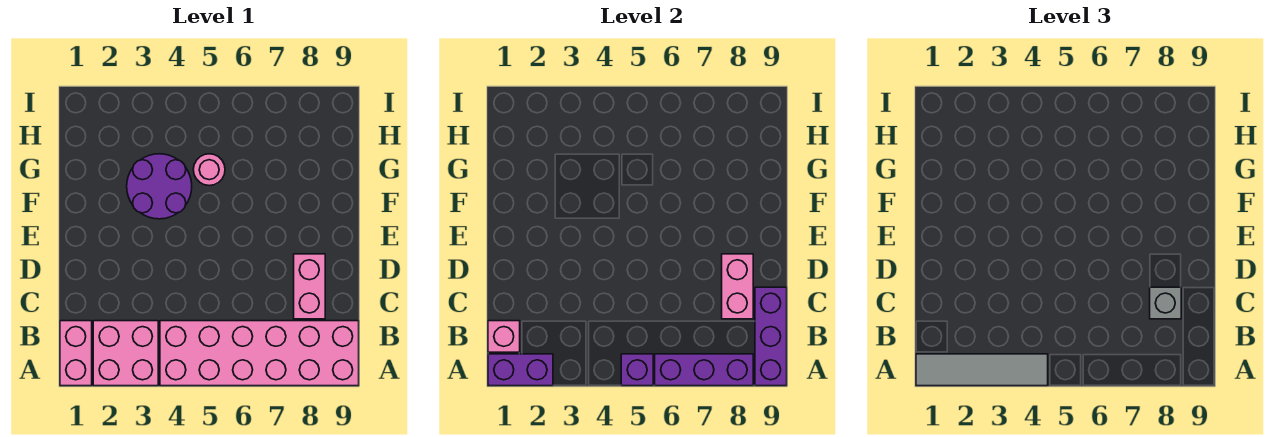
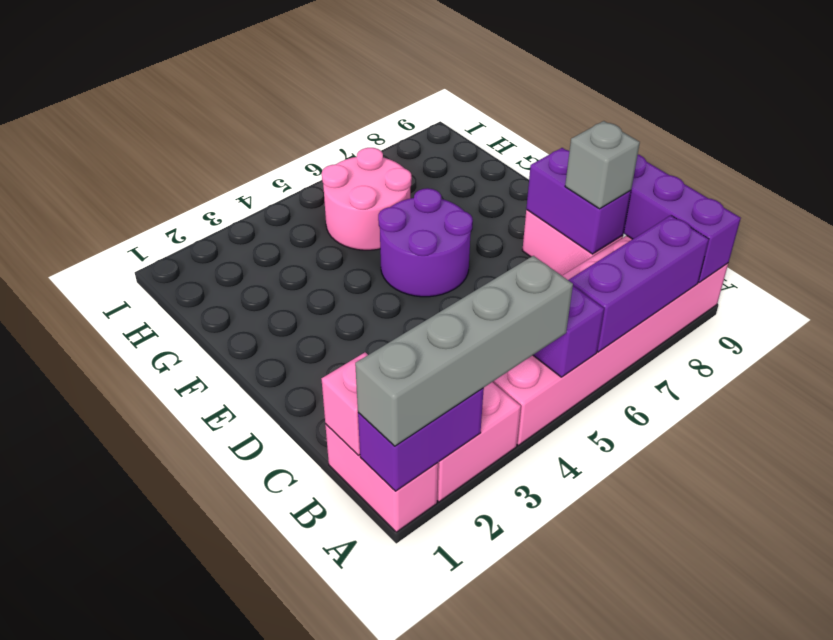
grey tile A1:A4 level 3 -> grey brick A1:A4 level 3
pink brick C8:D8 level 2 -> purple brick C8:D8 level 2
purple round brick F3:G4 level 1 -> purple round brick E5:F6 level 1
pink round brick G5 level 1 -> pink round brick G5:H6 level 1

